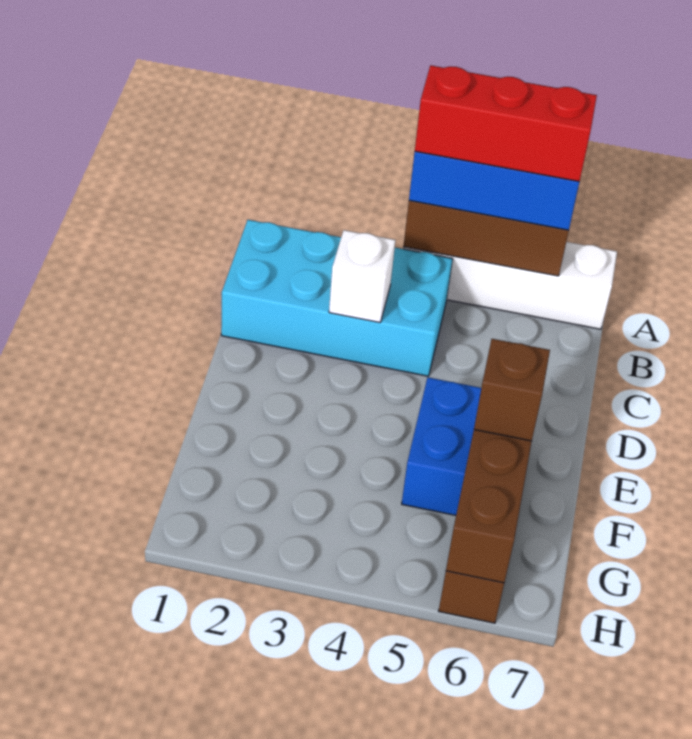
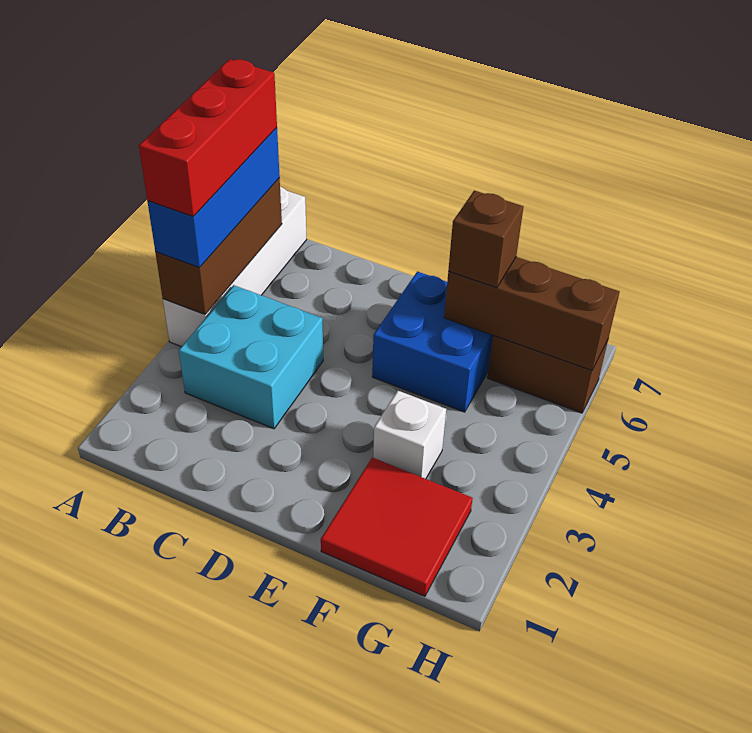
cyan brick B1:C4 level 1 -> cyan brick B3:C4 level 1
white brick C3 level 2 -> white brick F3 level 1
none -> red tile F1:G2 level 1

